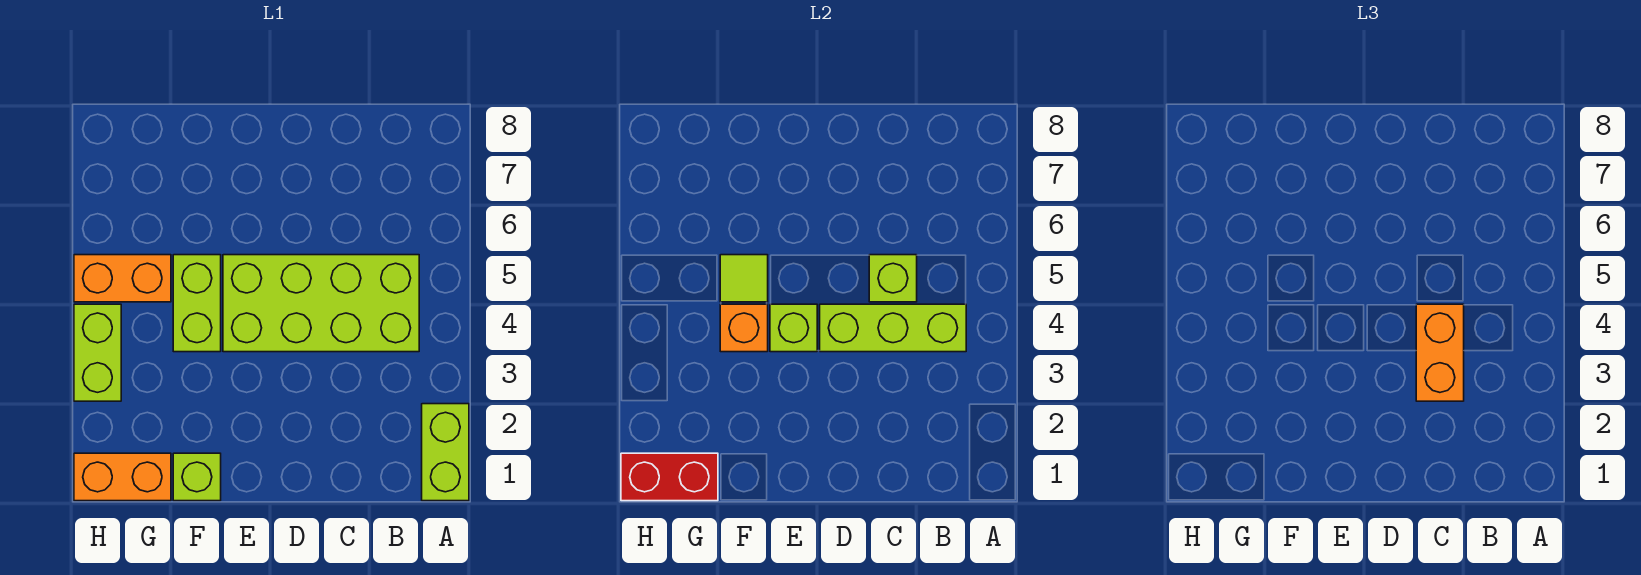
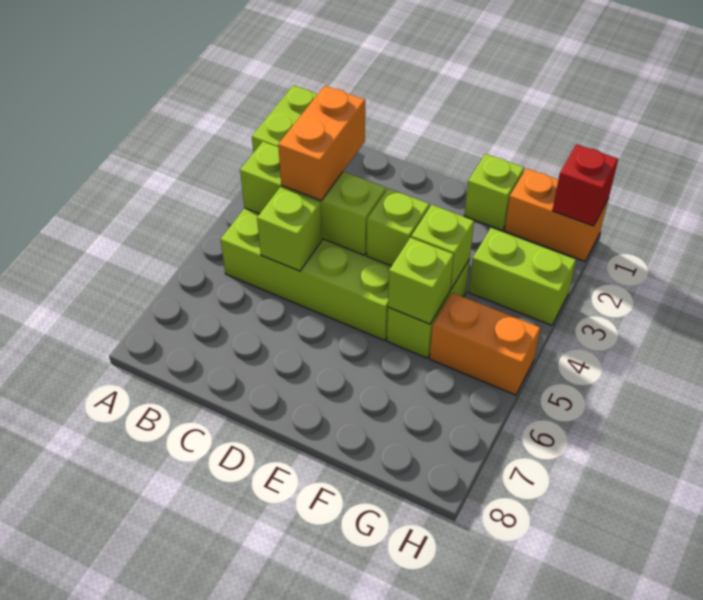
orange brick F4 level 2 -> lime brick F4 level 2
lime tile F5 level 2 -> lime brick F5 level 2
red brick G1:H1 level 2 -> red brick H1 level 2
lime brick H3:H4 level 1 -> lime brick G3:H3 level 1

